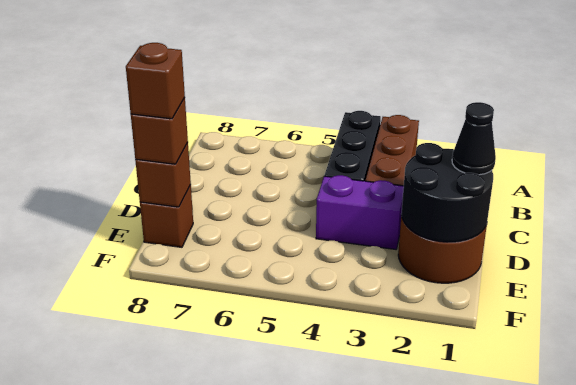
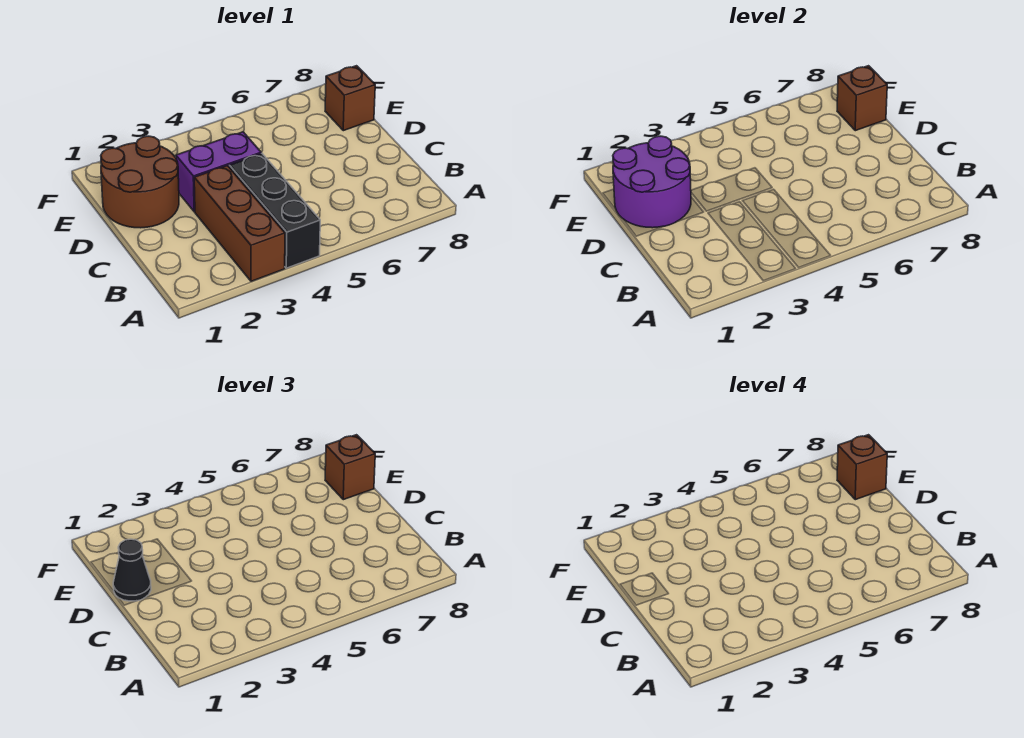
black round brick D1:E2 level 2 -> purple round brick D1:E2 level 2

